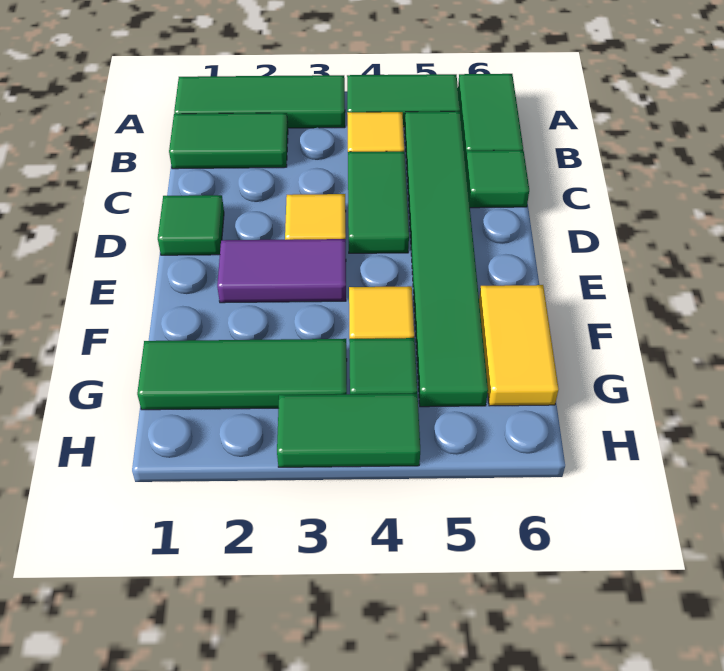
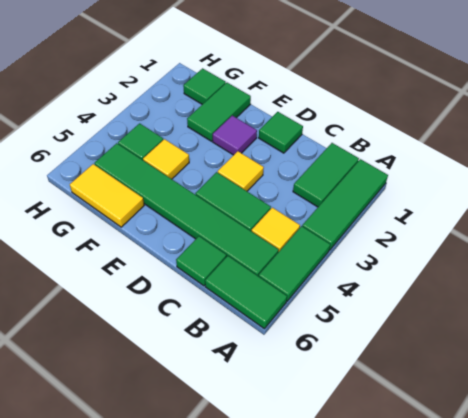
purple tile E2:E3 level 1 -> purple tile E2 level 1
green tile G1:G3 level 1 -> green tile G1 level 1
green tile H3:H4 level 1 -> green tile F1:F2 level 1

